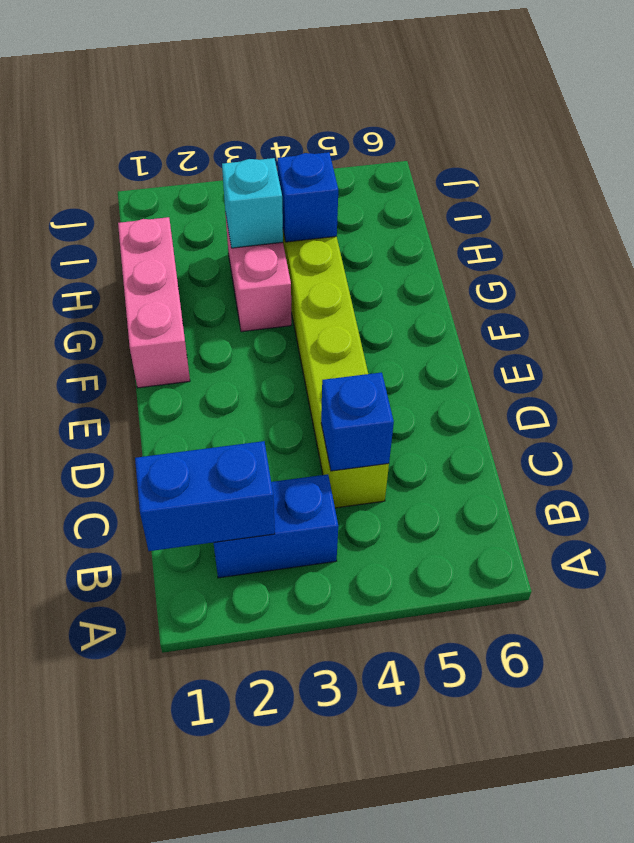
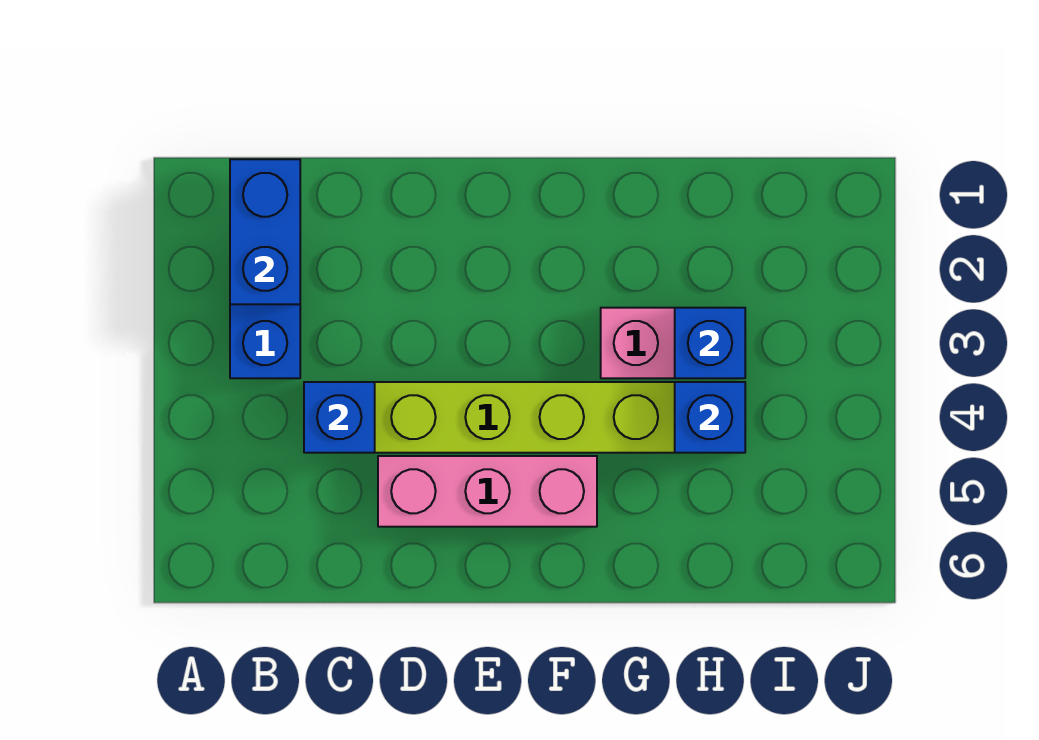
pink brick F1:H1 level 1 -> pink brick D5:F5 level 1
cyan brick H3 level 2 -> blue brick H3 level 2

